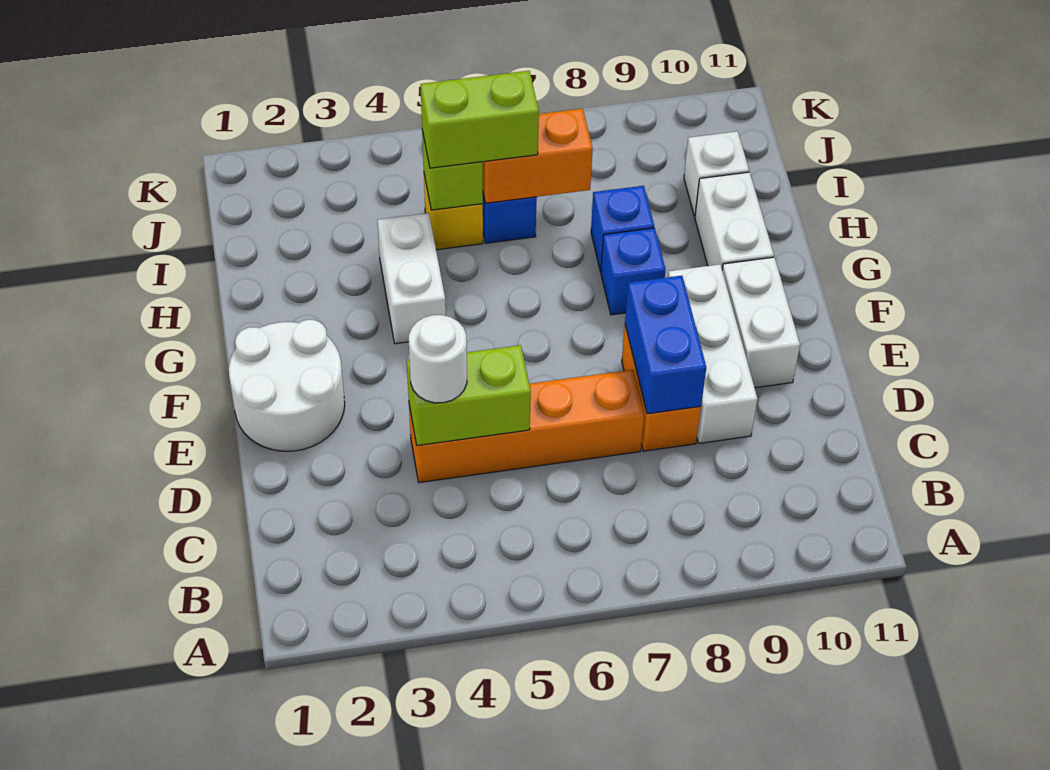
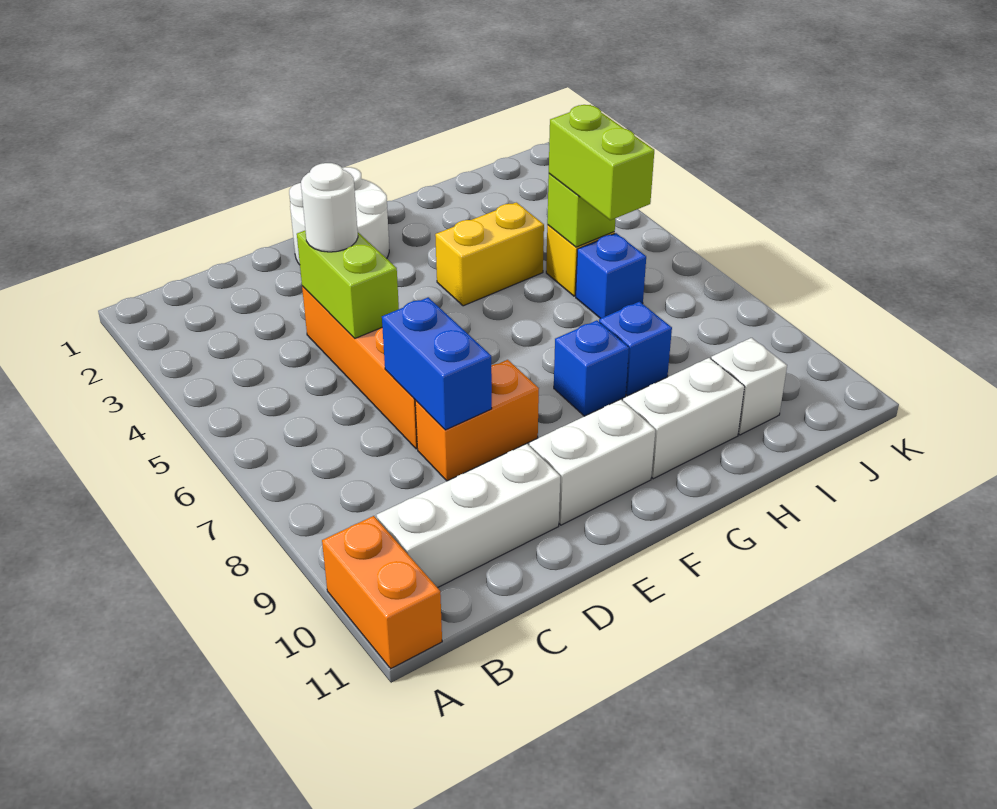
blue brick D8:E8 level 2 -> blue brick D7:D8 level 2
white brick D9:F9 level 1 -> white brick B10:D10 level 1
white brick G4:H4 level 1 -> yellow brick G4:H4 level 1
orange brick I6:I7 level 2 -> orange brick A10:A11 level 1

